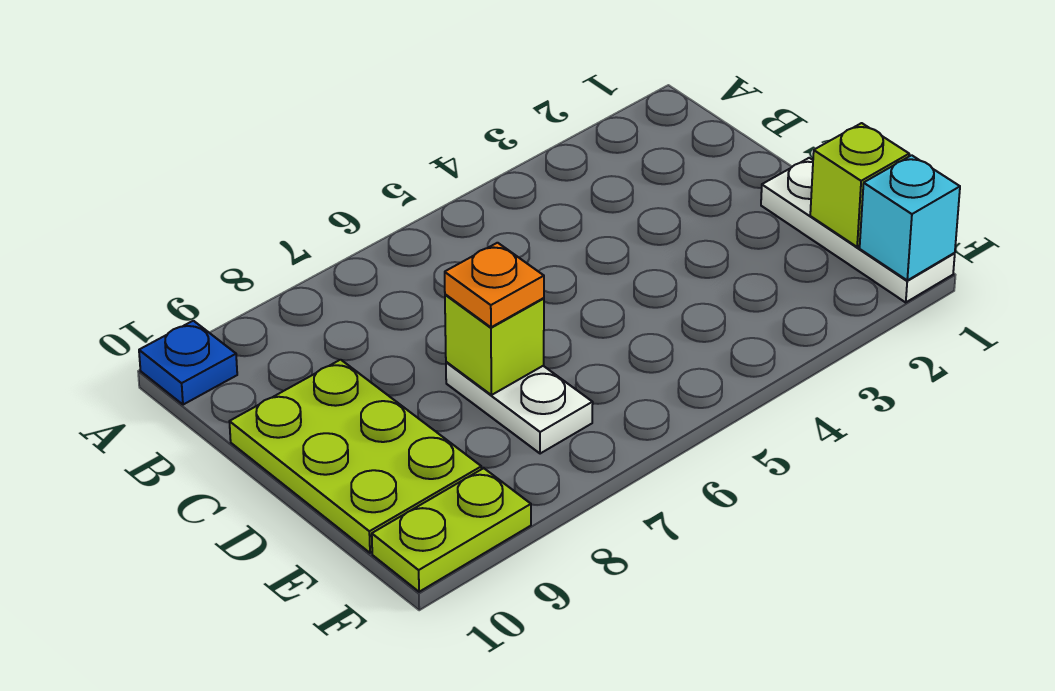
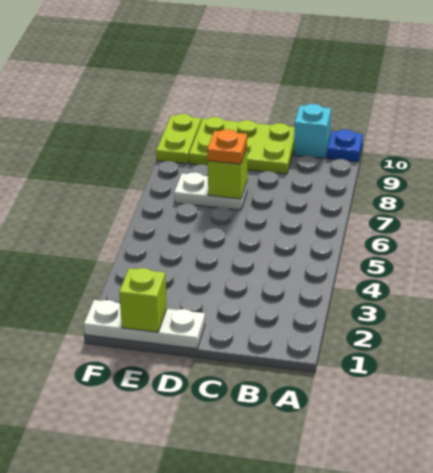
cyan brick F1 level 2 -> cyan brick B10 level 1

